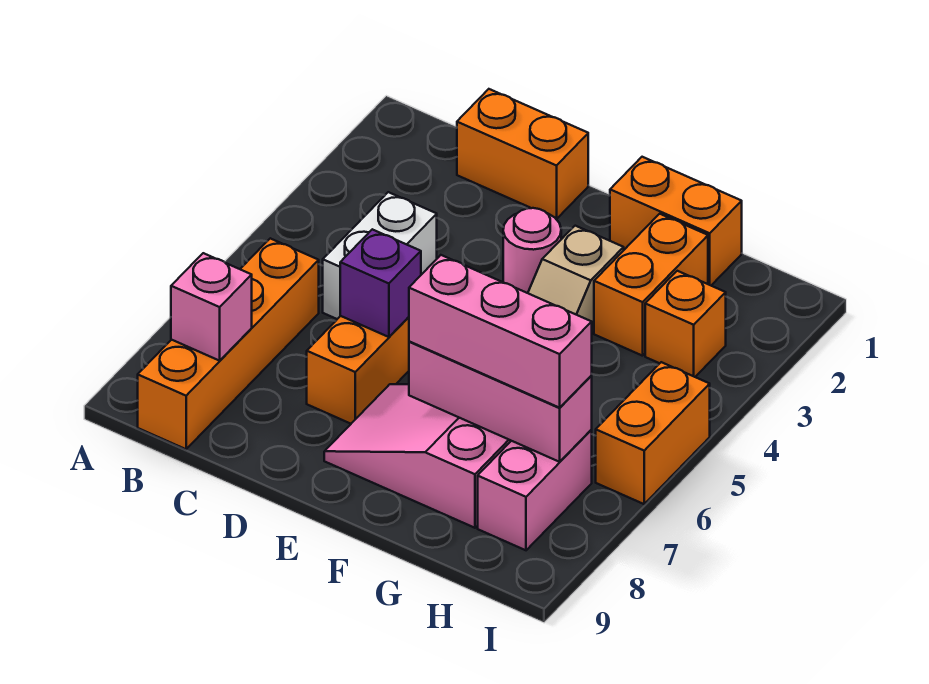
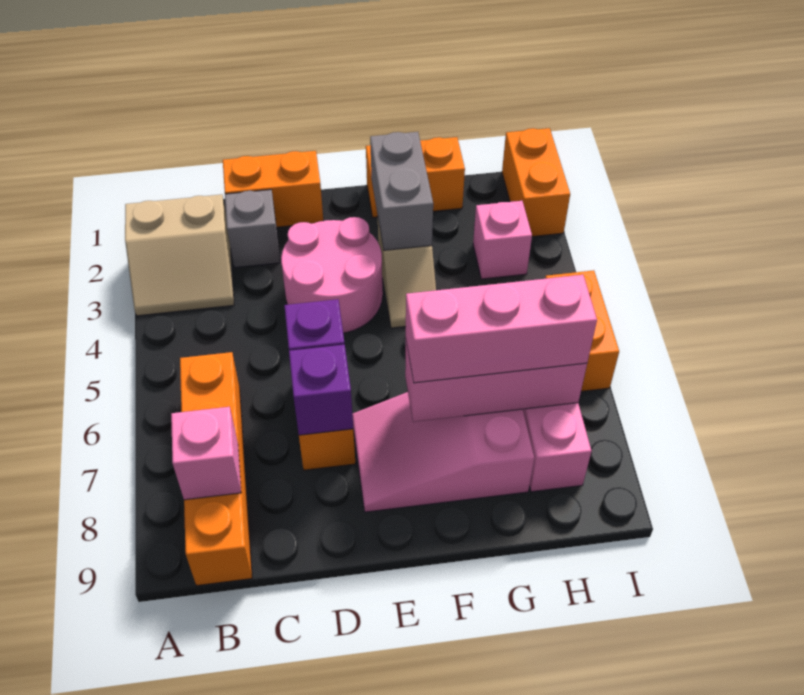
none -> tan slope A2:B3 level 1 top 2
none -> grey brick C2 level 1
white brick C4:C5 level 1 -> none
none -> purple brick D7 level 2
pink round brick E3 level 1 -> pink round brick D3:E4 level 1
none -> grey brick F2:F3 level 2
orange brick G2:G3 level 1 -> orange brick I1:I2 level 1
orange brick H3 level 1 -> pink brick H3 level 1

